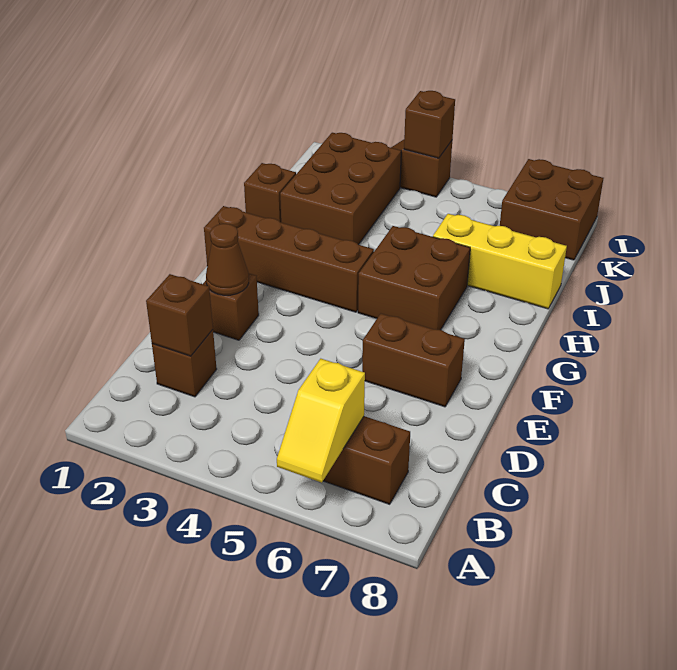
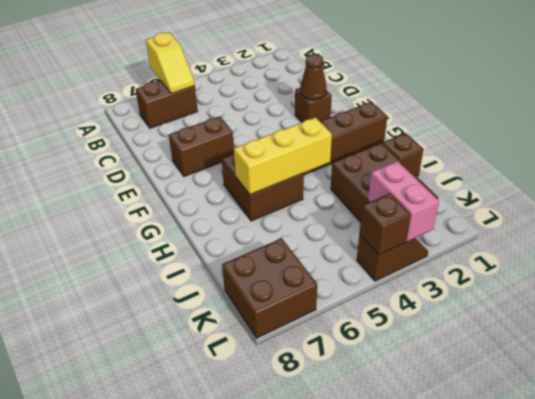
yellow slope A6:B6 level 2 top B -> yellow slope A6:B6 level 2 top A
brown brick C2 level 1 -> none
brown brick C2 level 2 -> none
yellow brick I6:I8 level 1 -> yellow brick H4:H6 level 2
none -> pink brick K3:L3 level 2

